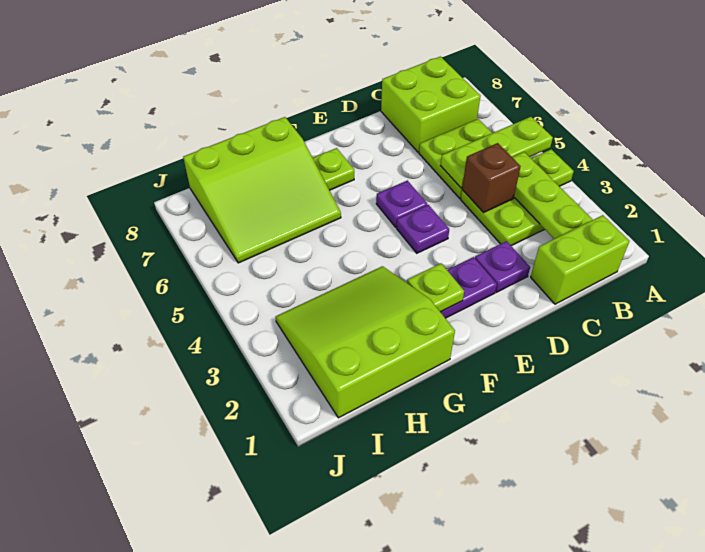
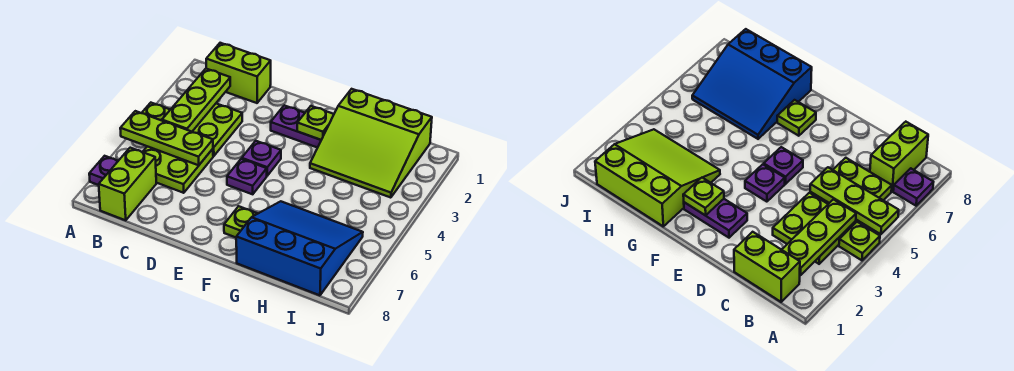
lime brick B7:C8 level 1 -> lime brick B7:B8 level 1
brown brick C4 level 2 -> none
purple plate D2 level 1 -> purple plate A7 level 1
lime slope G6:I8 level 1 top 8 -> blue slope G6:I8 level 1 top 8

